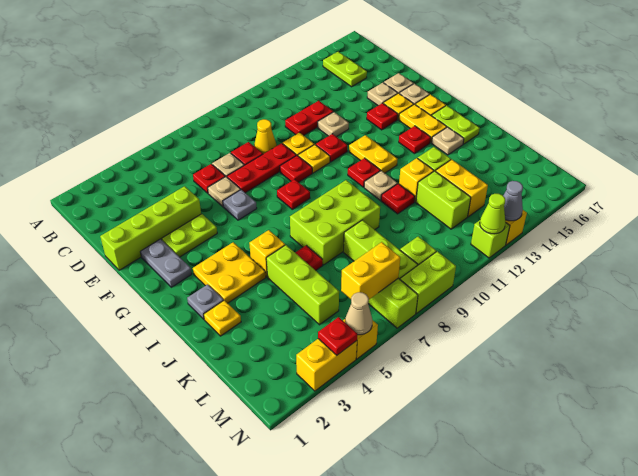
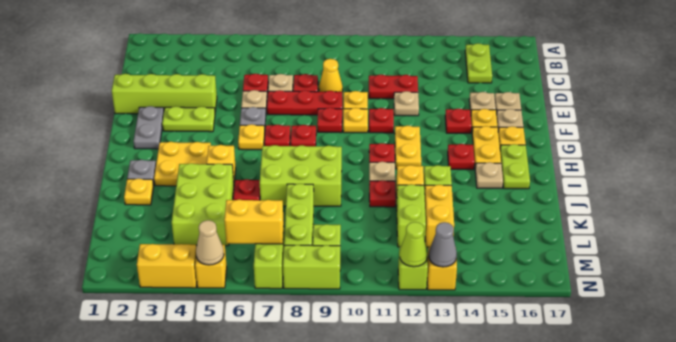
none -> yellow plate G6 level 1
lime brick J5:L5 level 1 -> lime brick J4:L5 level 1
red plate N4 level 2 -> red plate G7 level 1

